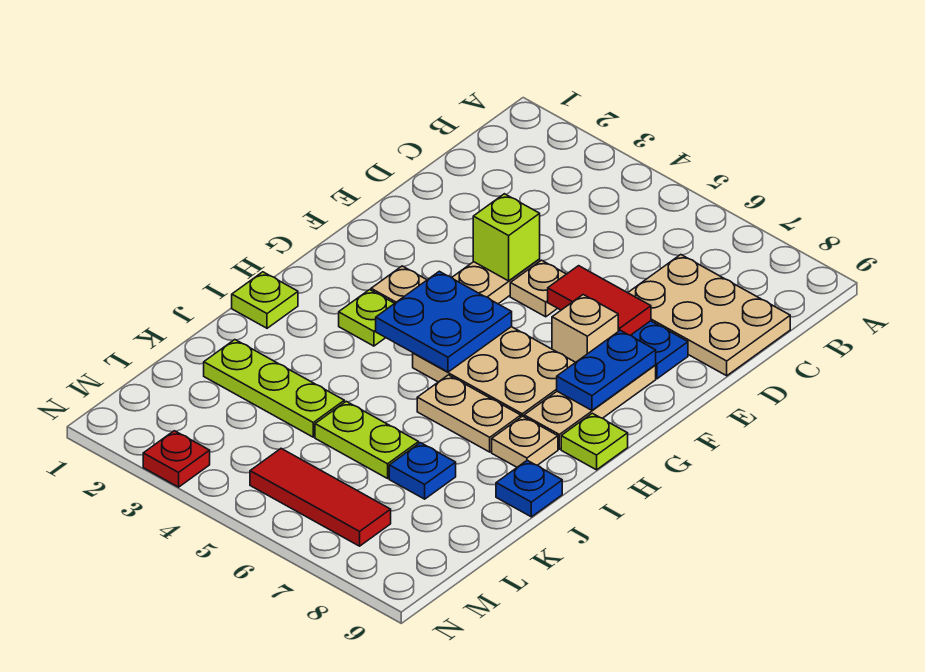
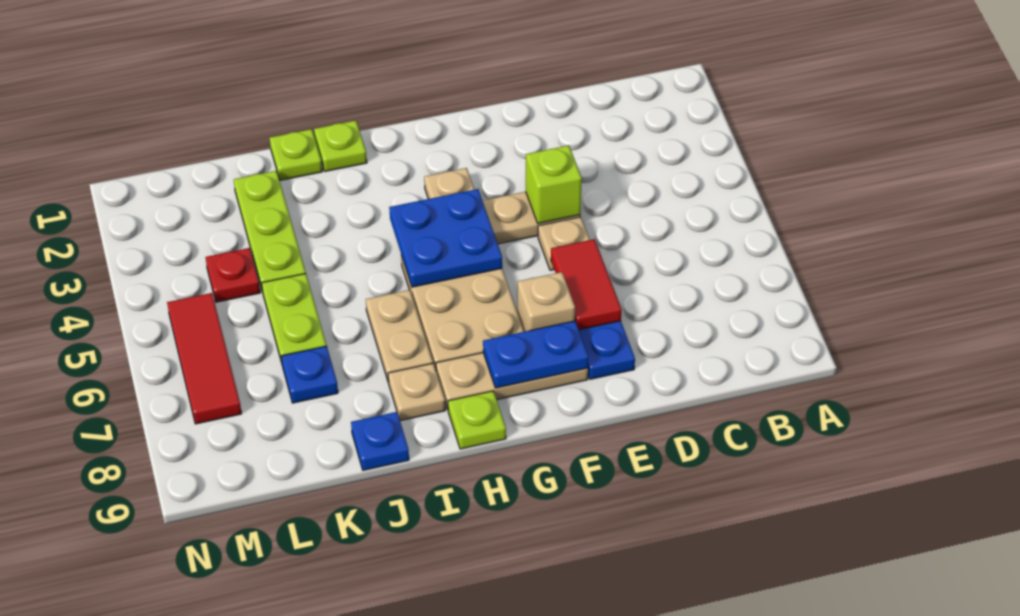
tan plate C7:D9 level 1 -> none
lime plate H3 level 1 -> lime plate J1 level 1
red plate N3 level 1 -> red plate L4 level 1

